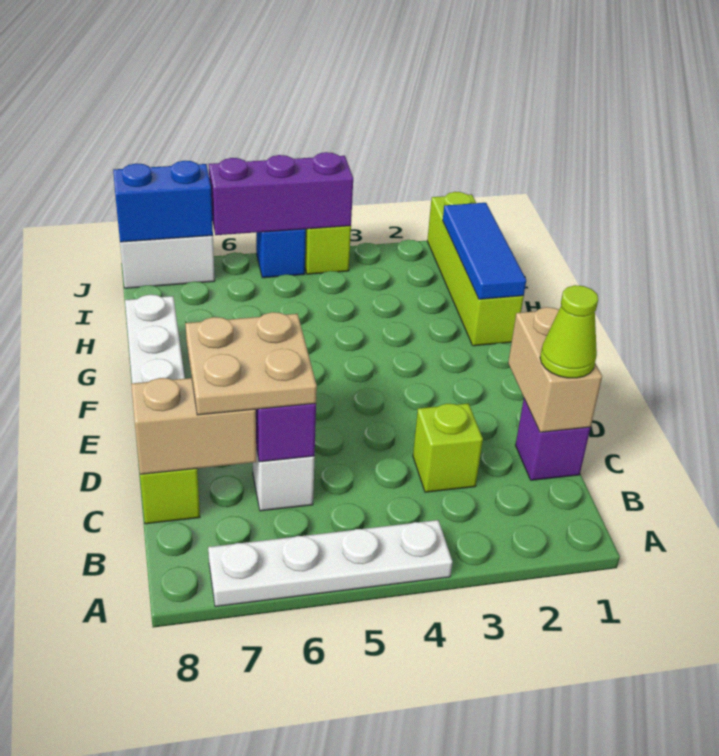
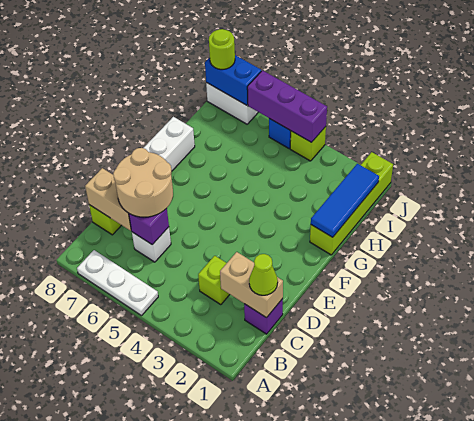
white plate A4:A7 level 1 -> white plate A5:A7 level 1
tan brick C1:D1 level 2 -> tan brick C1:C2 level 2
tan plate C6:D7 level 3 -> tan round brick C6:D7 level 3
none -> lime round brick J8 level 3

